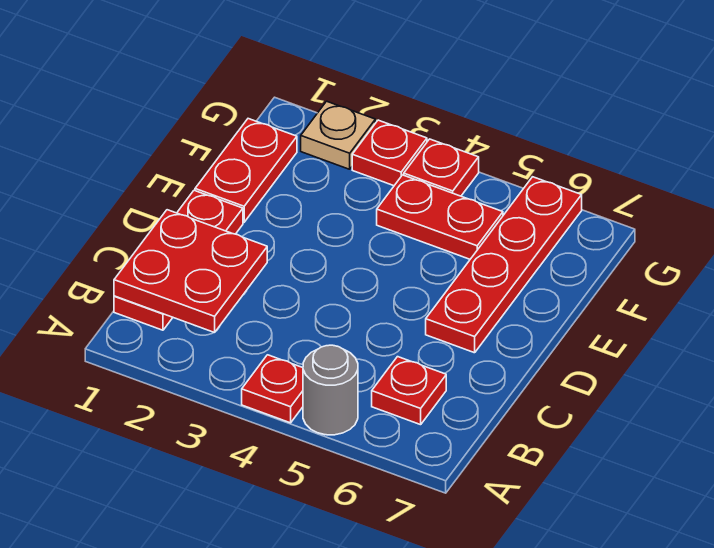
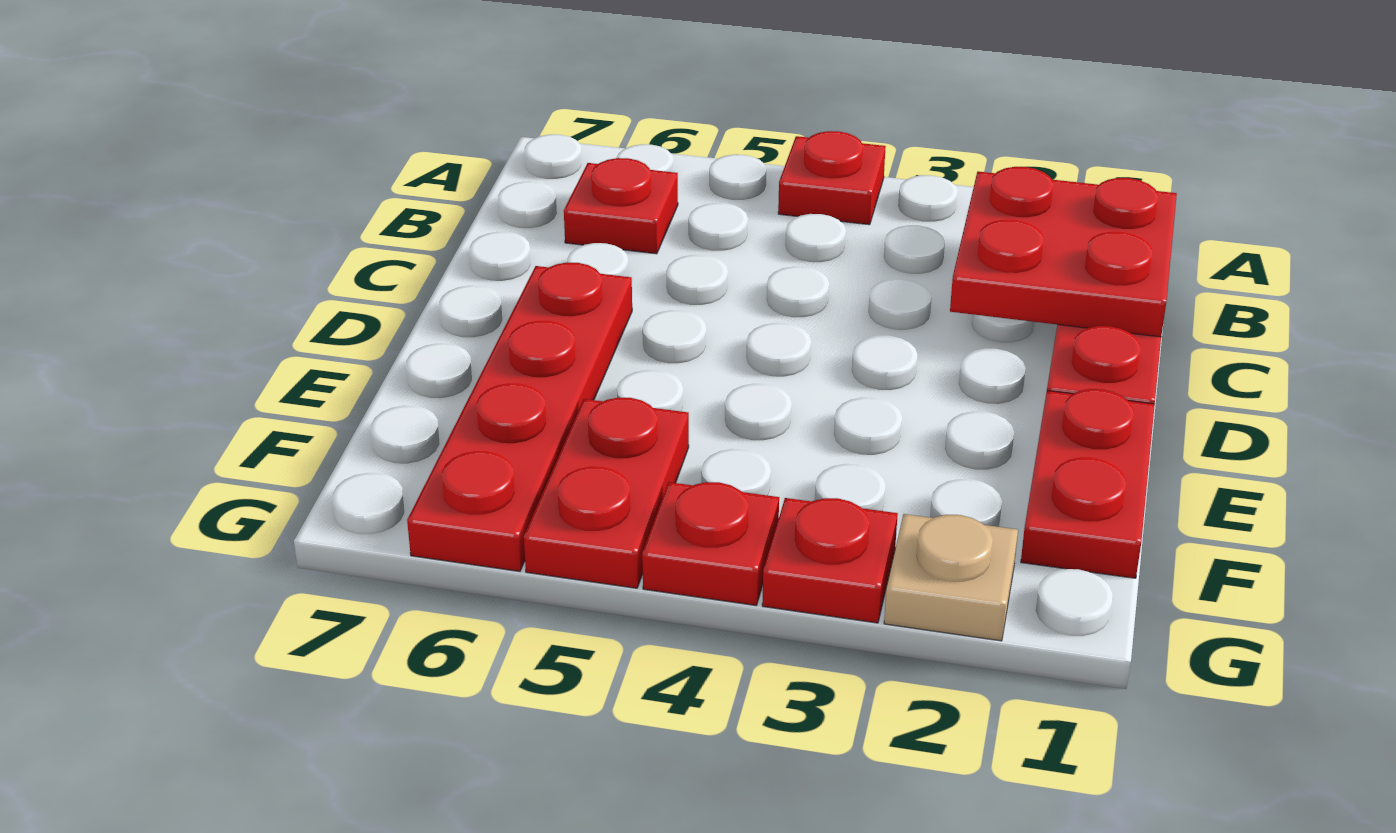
grey round brick A5 level 1 -> none
red plate F4:F5 level 1 -> red plate F5:G5 level 1

